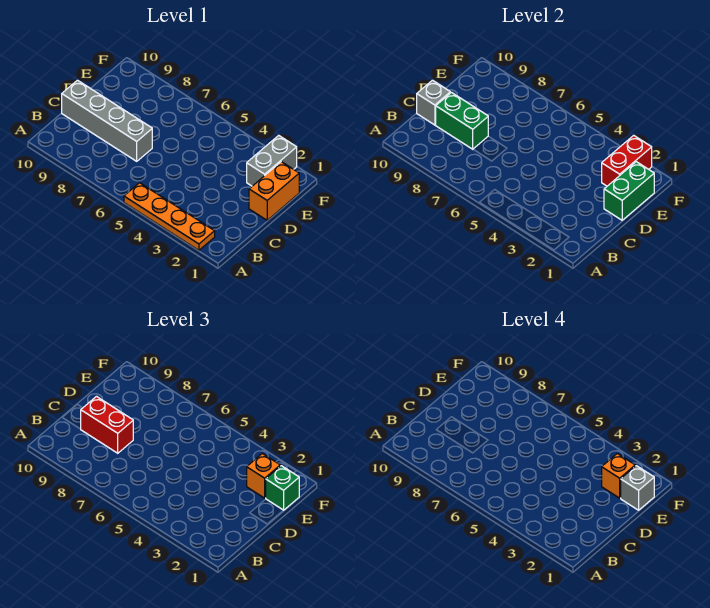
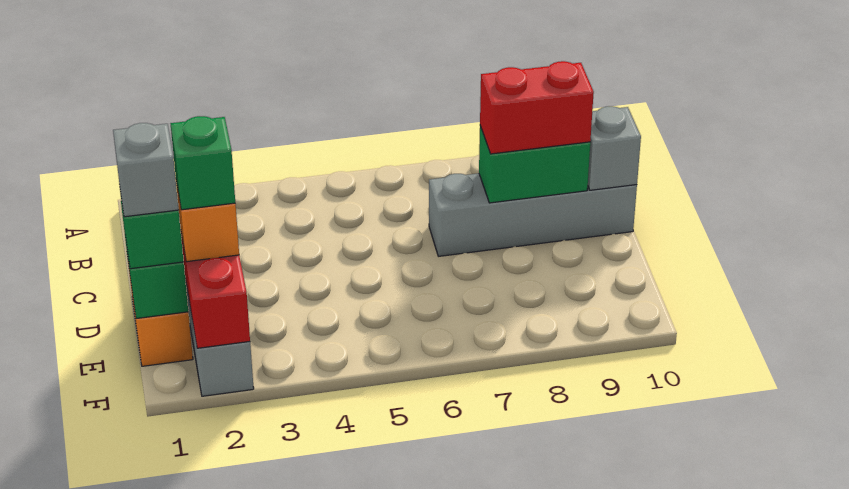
orange plate A2:A5 level 1 -> none
orange brick E2 level 4 -> green brick E2 level 4

